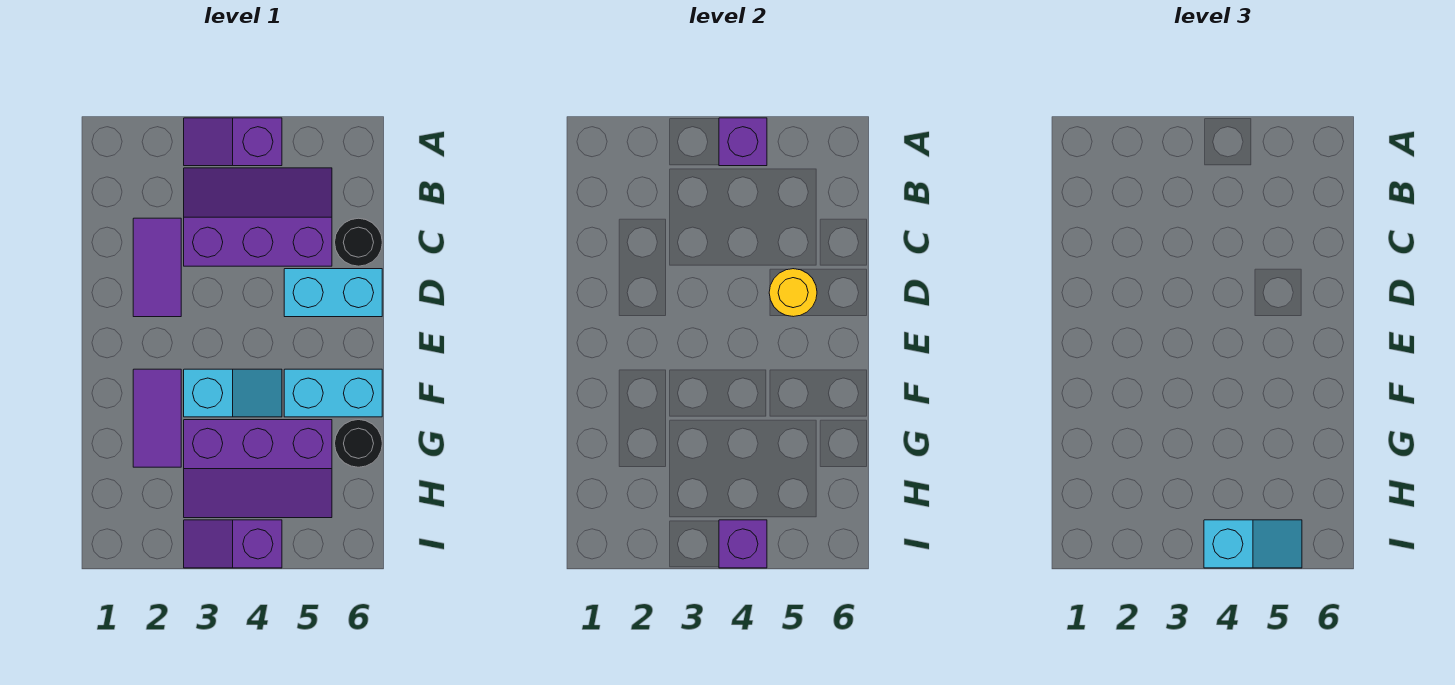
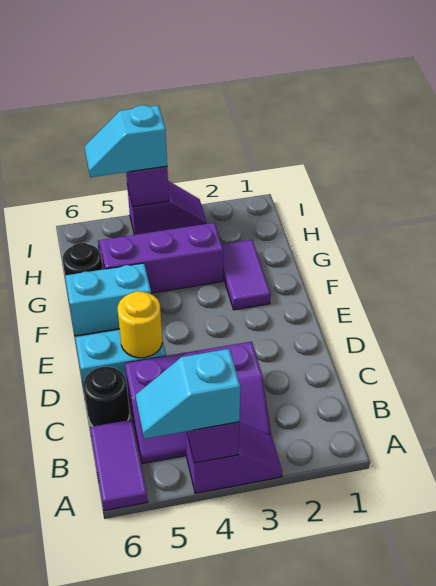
purple tile C2:D2 level 1 -> purple tile A6:B6 level 1
cyan slope F3:F4 level 1 top 3 -> cyan slope A4:A5 level 3 top 4

